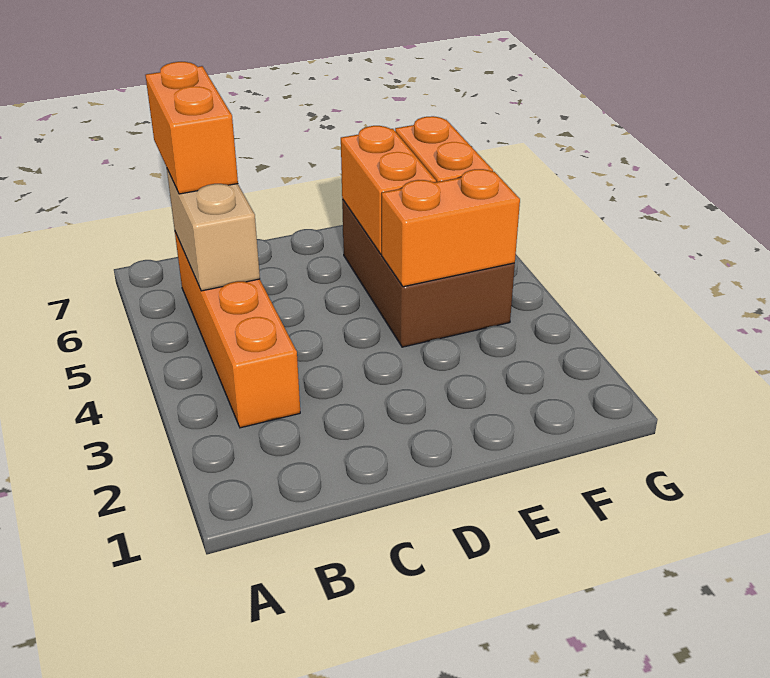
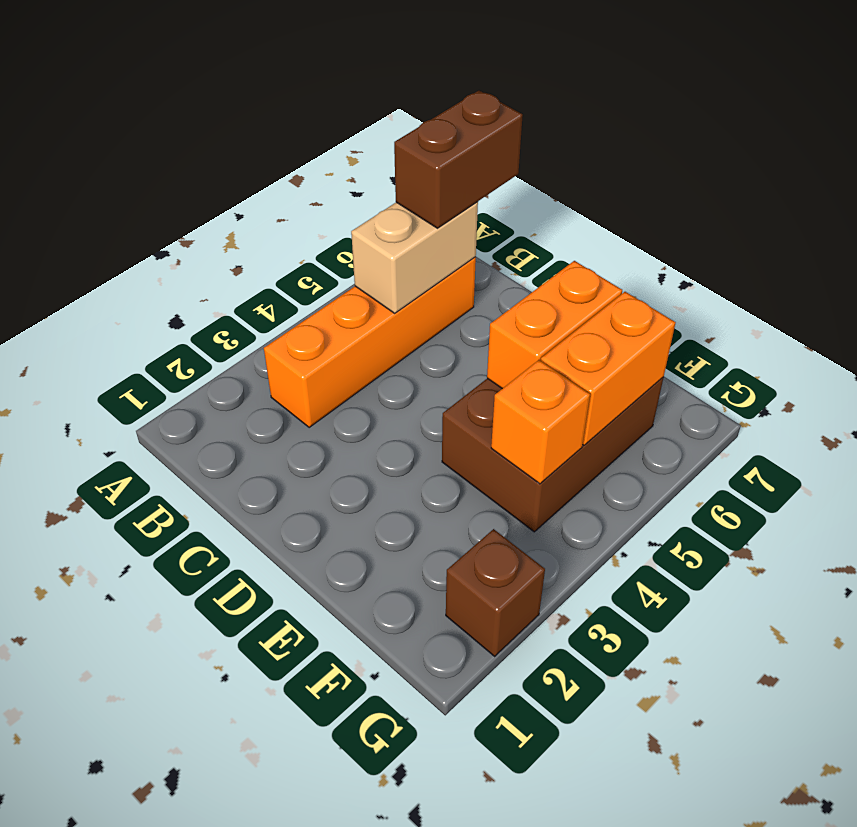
orange brick B6:B7 level 3 -> brown brick B6:B7 level 3
orange brick E4:F4 level 2 -> orange brick F4 level 2
none -> brown brick G2 level 1

